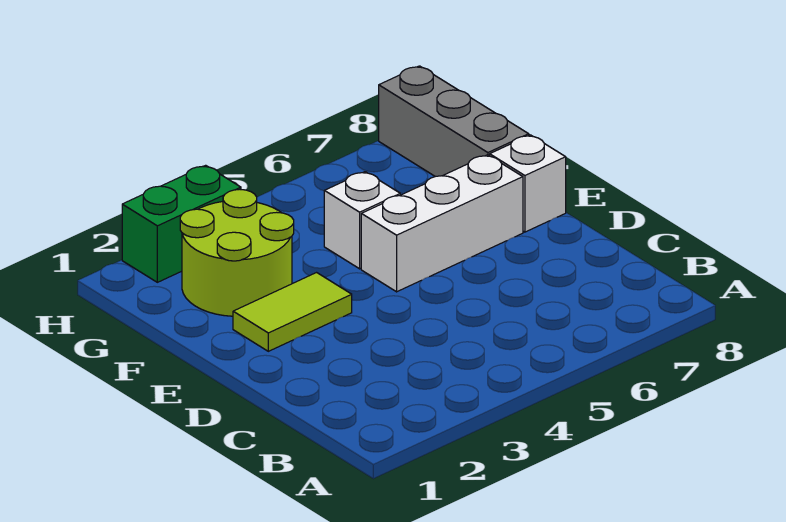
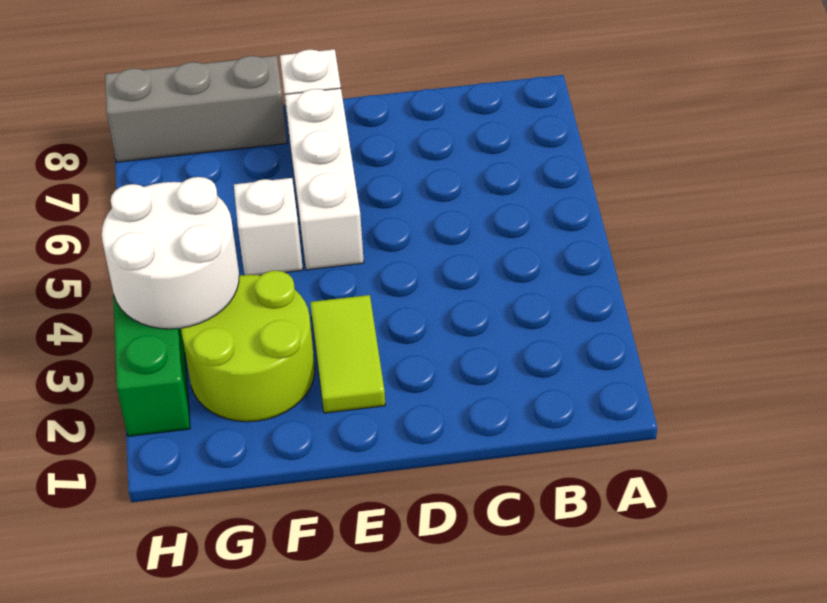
none -> white round brick G3:H4 level 2

